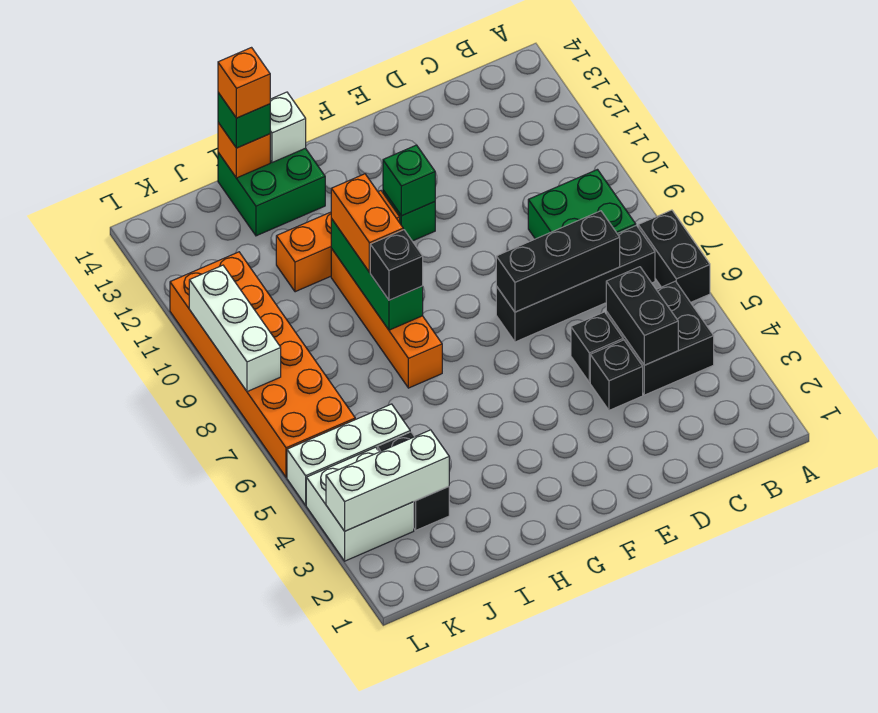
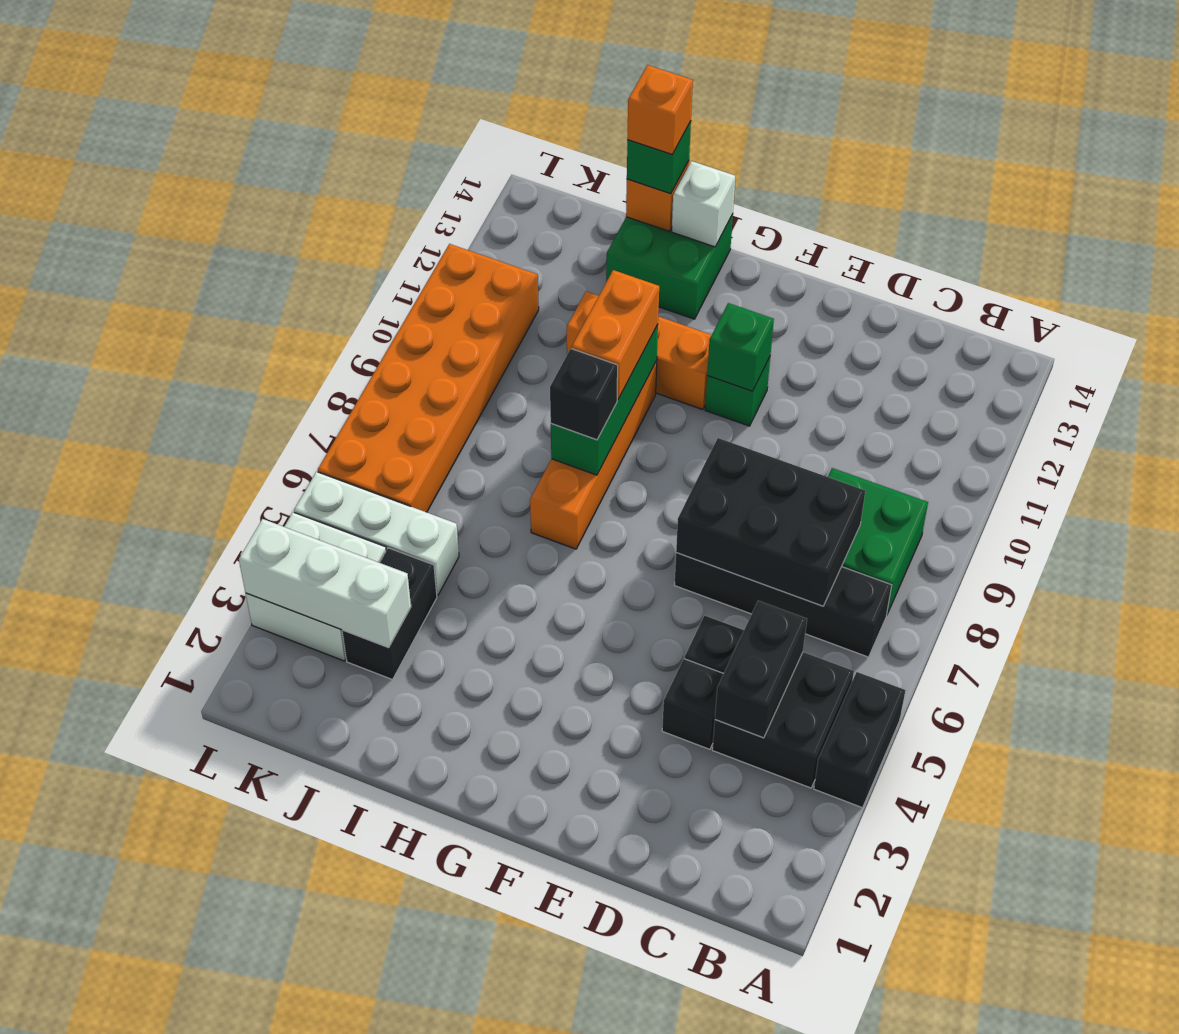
black brick A6:A7 level 1 -> black brick A4:A5 level 1
black brick C7:E7 level 2 -> black brick C7:E8 level 2
white brick L8:L10 level 2 -> none

